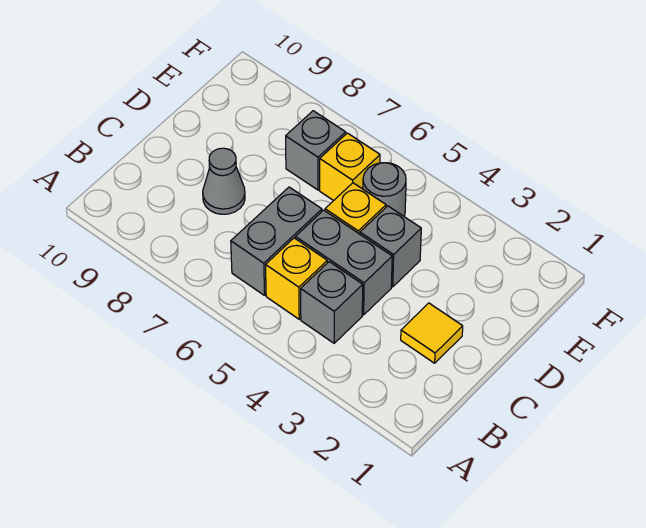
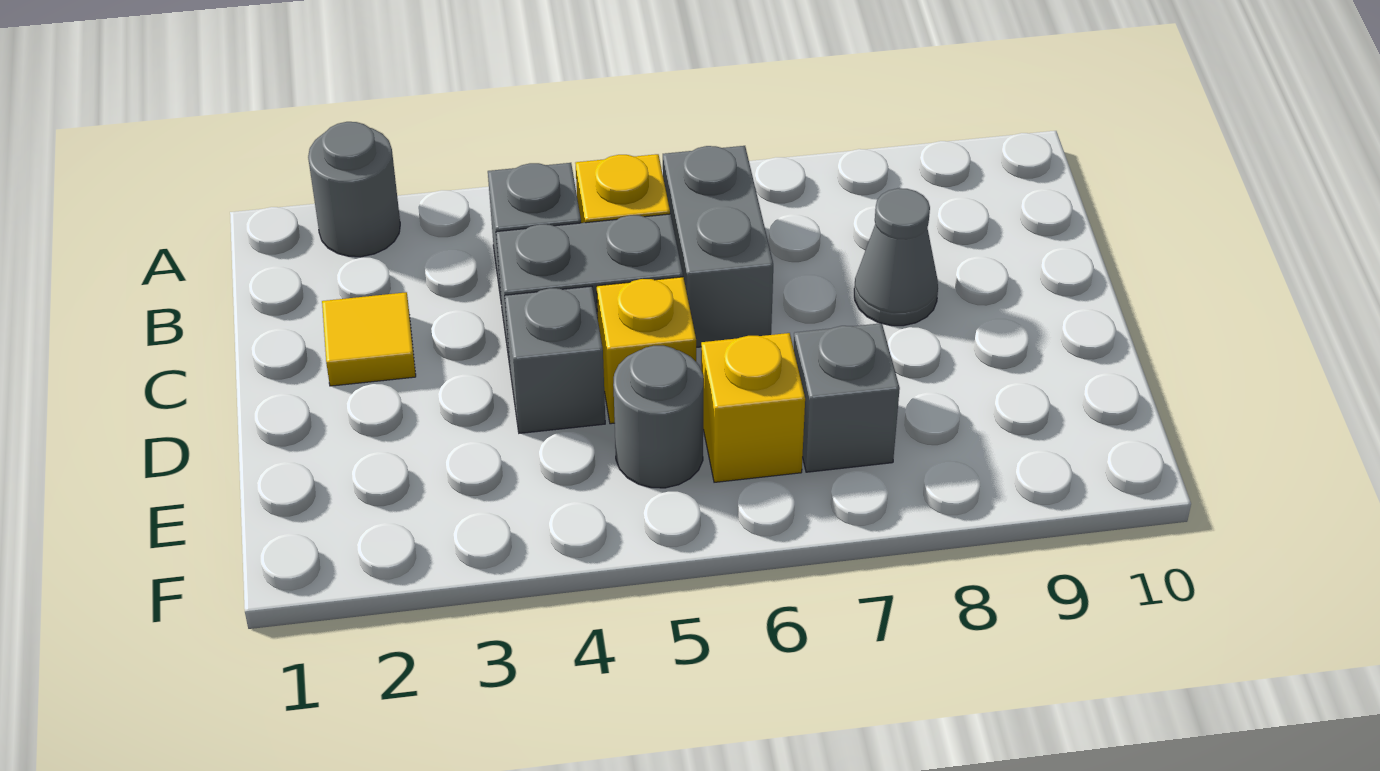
none -> grey round brick A2 level 1

